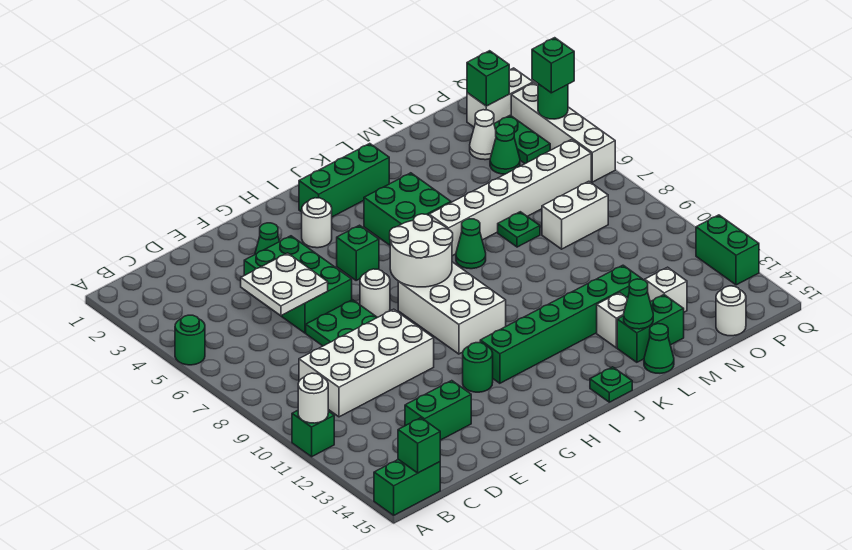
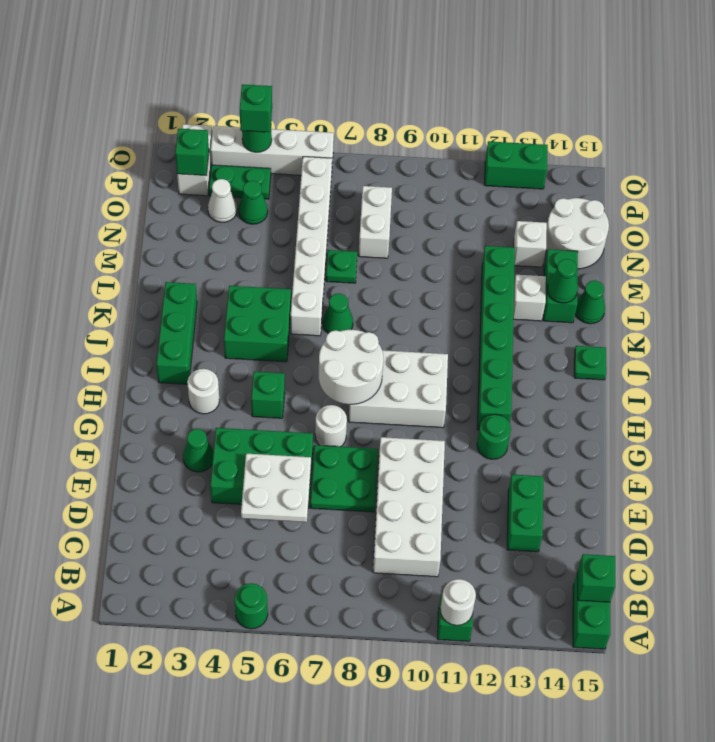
white round brick O15 level 1 -> white round brick N14:O15 level 1

